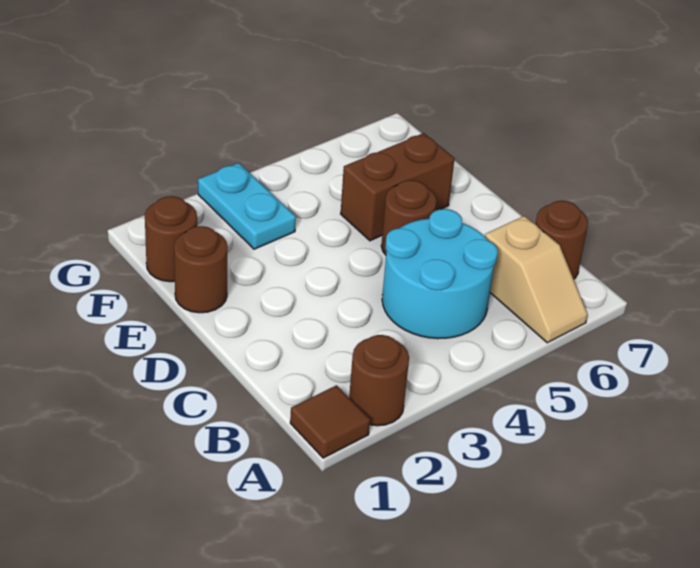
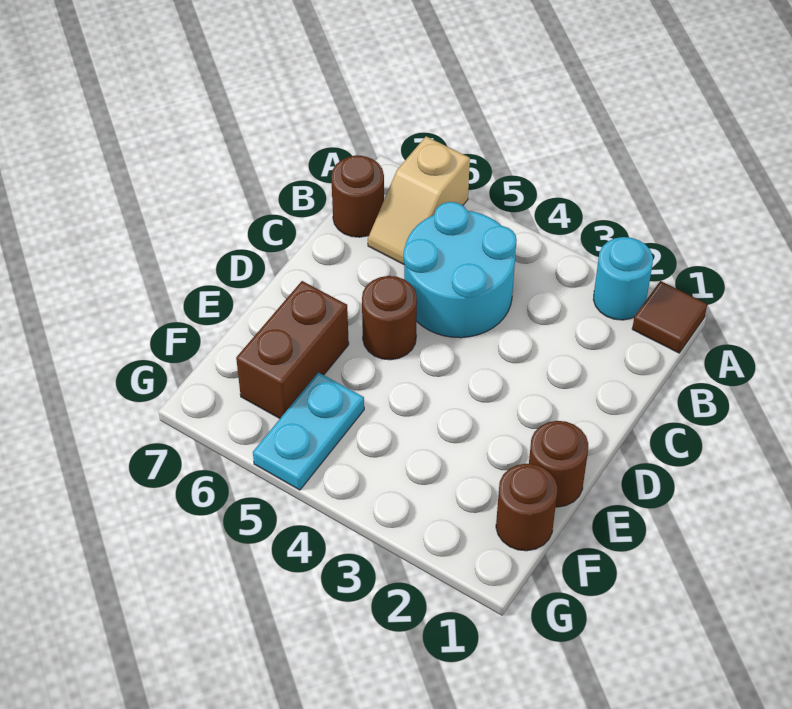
brown round brick A2 level 1 -> cyan round brick A2 level 1
tan slope A6:B6 level 1 top B -> tan slope A6:B6 level 1 top A
brown brick E5:E6 level 1 -> brown brick E6:F6 level 1
cyan plate F3:G3 level 1 -> cyan plate F5:G5 level 1

